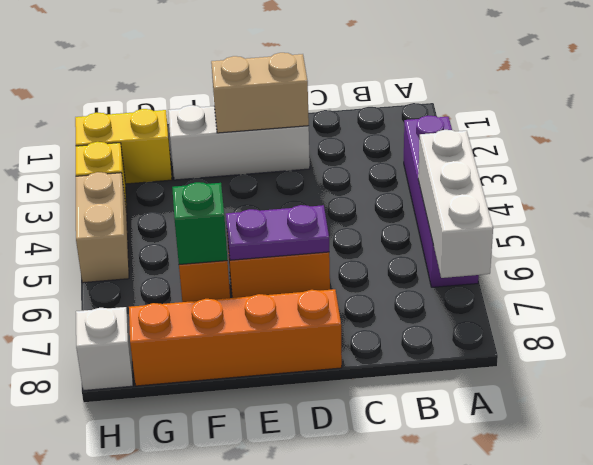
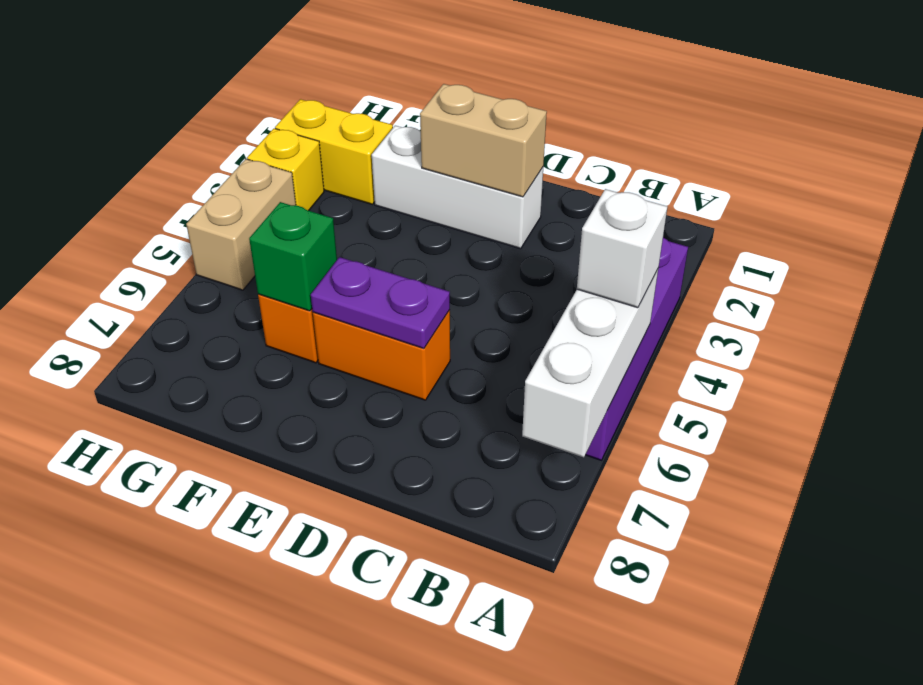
orange brick D8:G8 level 1 -> none
white brick H8 level 1 -> white brick A5 level 3

